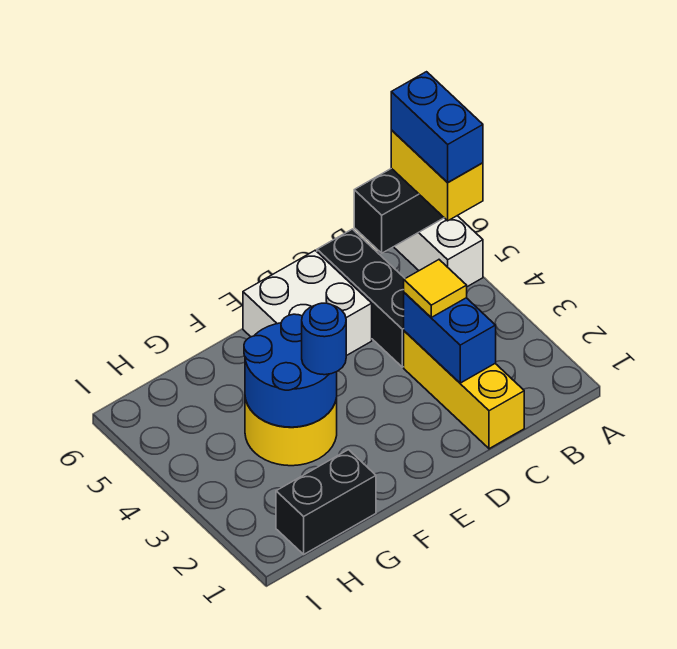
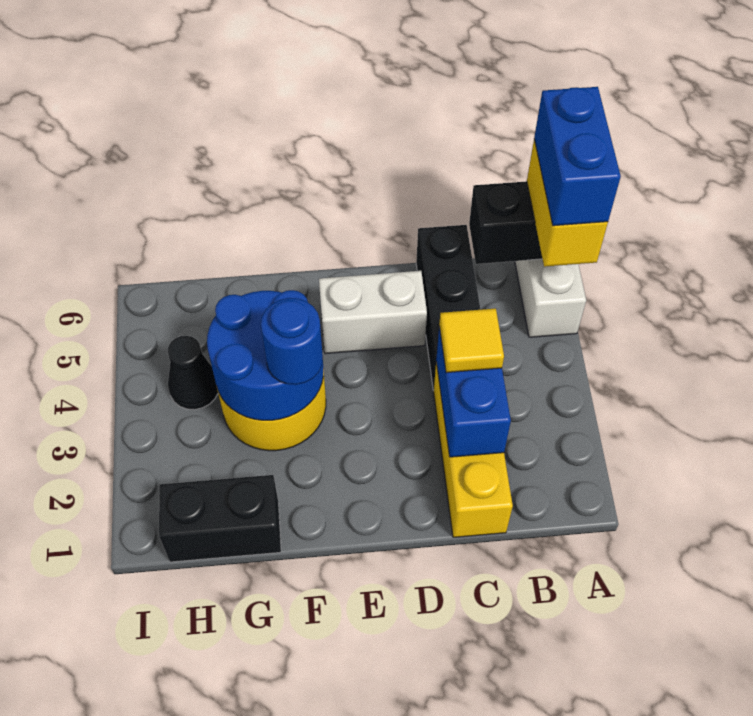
white brick D5:E6 level 1 -> white brick D5:E5 level 1
none -> black cone H4 level 1

